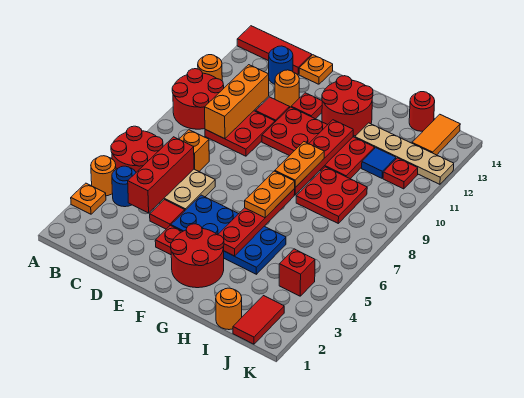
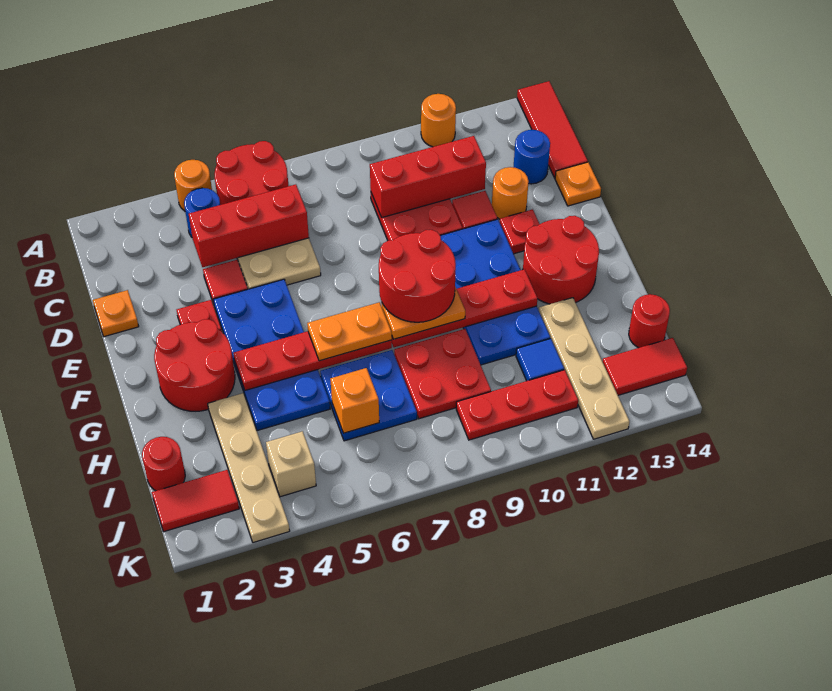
orange plate A3 level 1 -> orange plate D1 level 1
red round brick A9:B10 level 1 -> red round brick F8:G9 level 4
orange brick C7 level 1 -> orange brick I6 level 2
orange brick C9:C11 level 2 -> red brick C9:C11 level 2
red plate E10:H11 level 1 -> blue plate E10:H11 level 1
none -> tan plate H3:K3 level 1
none -> blue plate H6:I7 level 1
orange round brick I1 level 1 -> red round brick I1 level 1
red brick J4 level 1 -> tan brick J4 level 1
red plate J11 level 1 -> red plate J9:J11 level 1
orange tile J13:J14 level 1 -> red tile J13:J14 level 1

